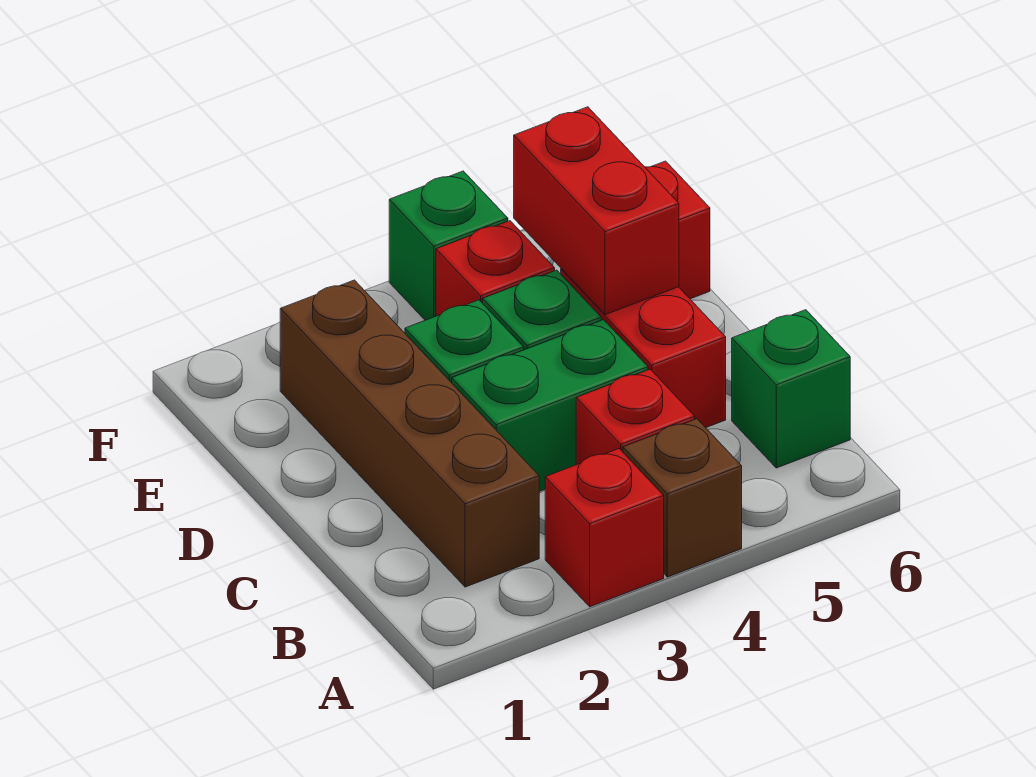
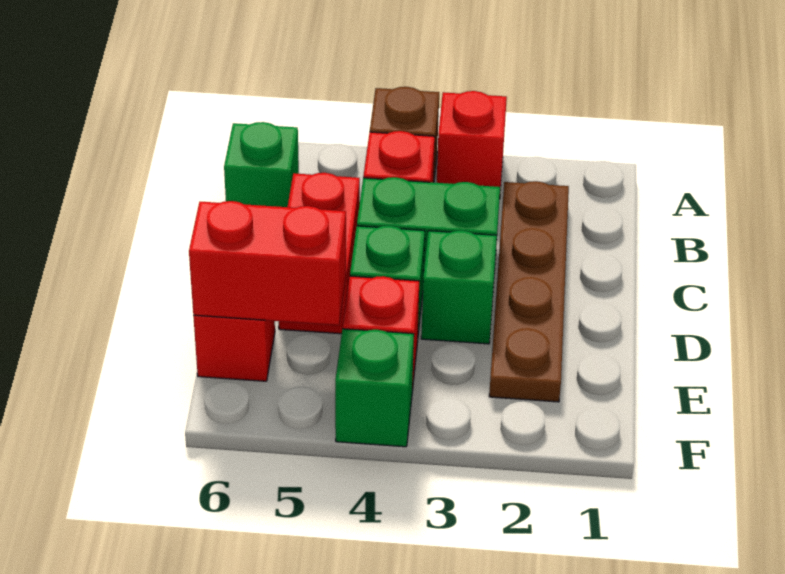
brown brick B2:E2 level 1 -> brown plate B2:E2 level 1
red brick D5:E5 level 2 -> red brick E5:E6 level 2

